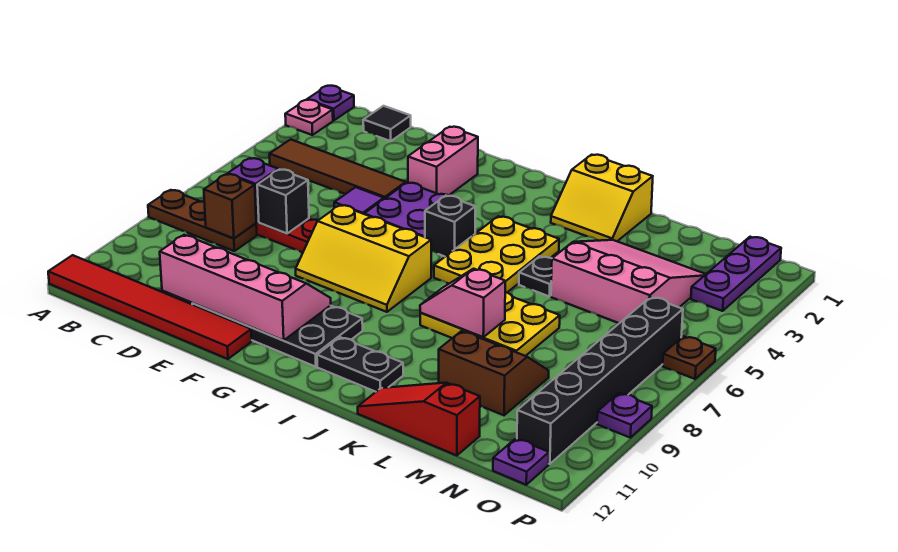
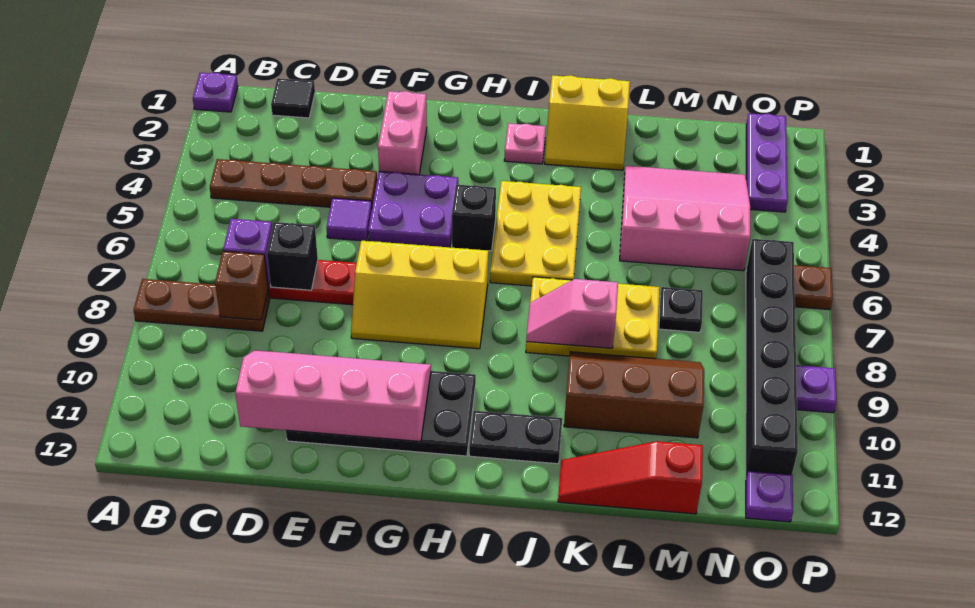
pink plate A2 level 1 -> pink plate I2 level 1
red tile A12:F12 level 1 -> none
brown tile B4:E4 level 1 -> brown plate B4:E4 level 1
black plate K5 level 1 -> black plate M7 level 1
brown slope L9:M10 level 1 top 10 -> brown slope K9:M10 level 1 top 10

